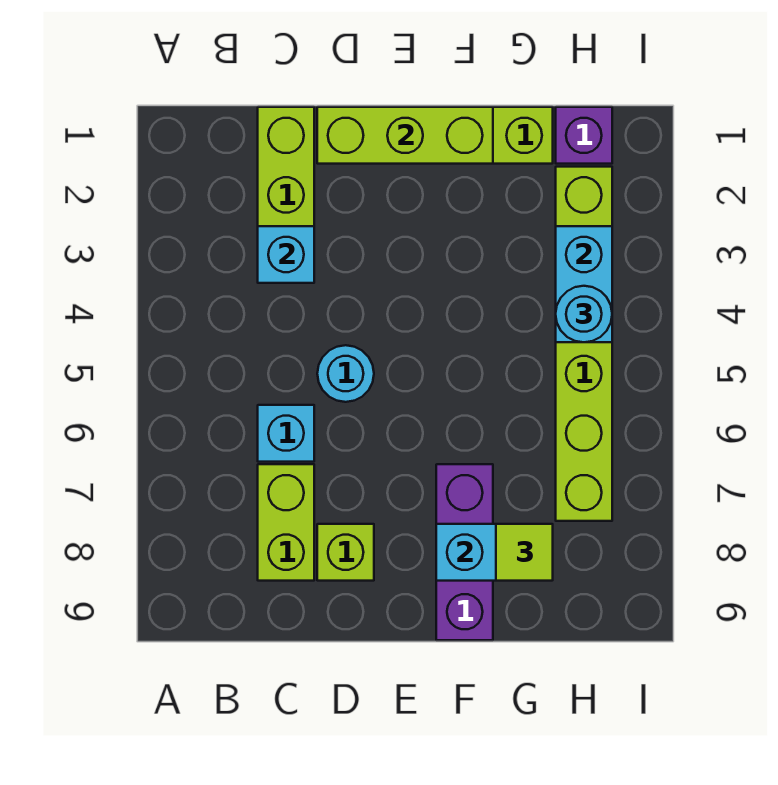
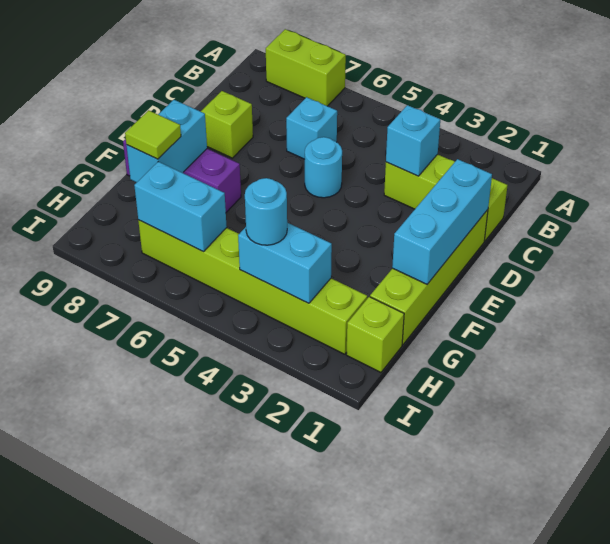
lime brick C7:C8 level 1 -> lime brick A7:A8 level 1
lime brick D1:F1 level 2 -> cyan brick D1:F1 level 2
purple brick H1 level 1 -> lime brick H1 level 1
none -> cyan brick H6:H7 level 2

